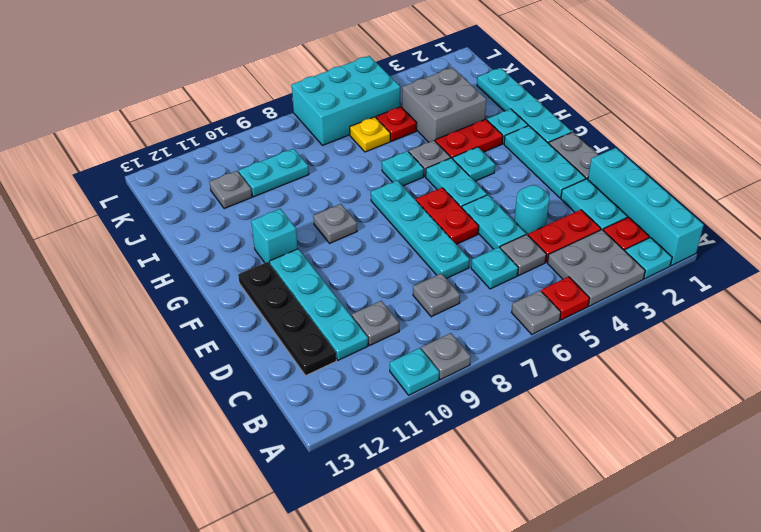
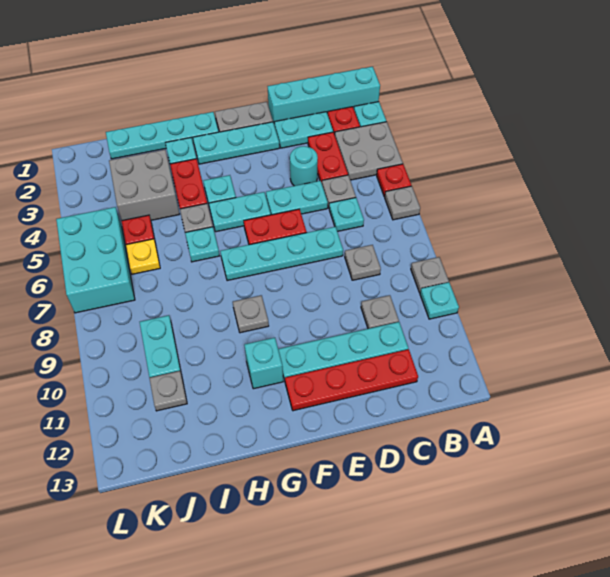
black plate C12:F12 level 1 -> red plate C12:F12 level 1

